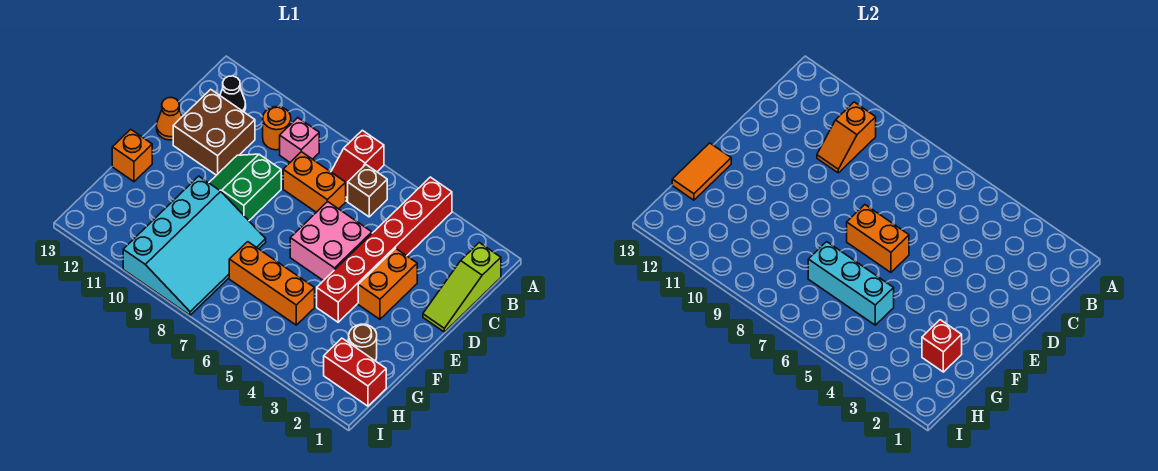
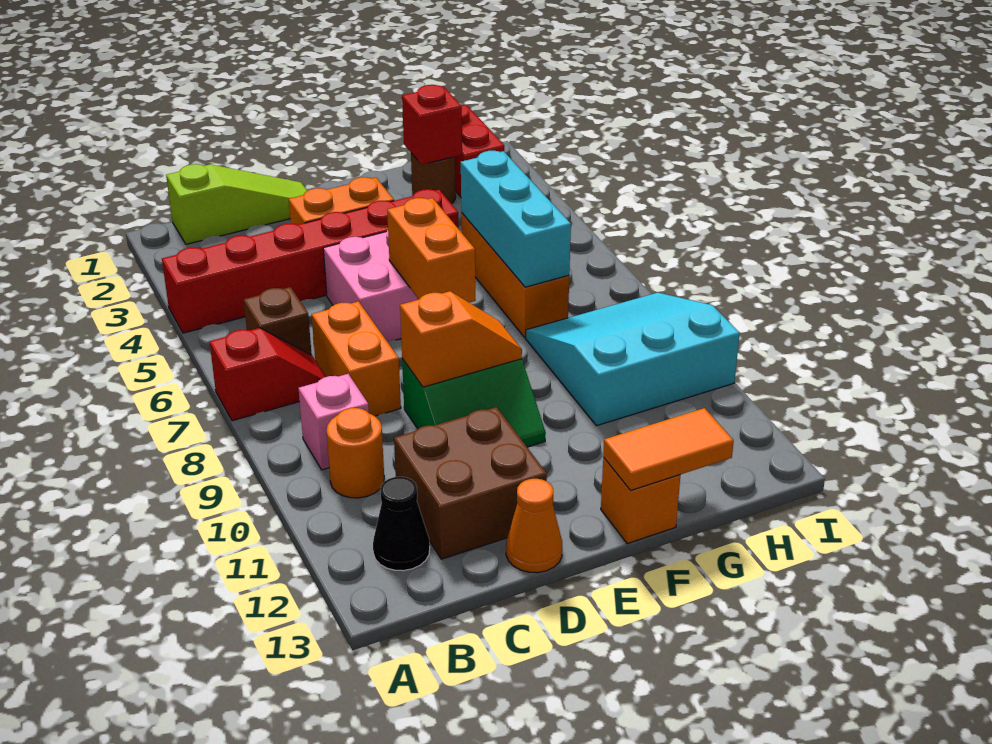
orange slope B10:C10 level 2 top B -> orange slope D9:E9 level 2 top D
cyan slope F8:I10 level 1 top 10 -> cyan slope G8:I10 level 1 top 10

